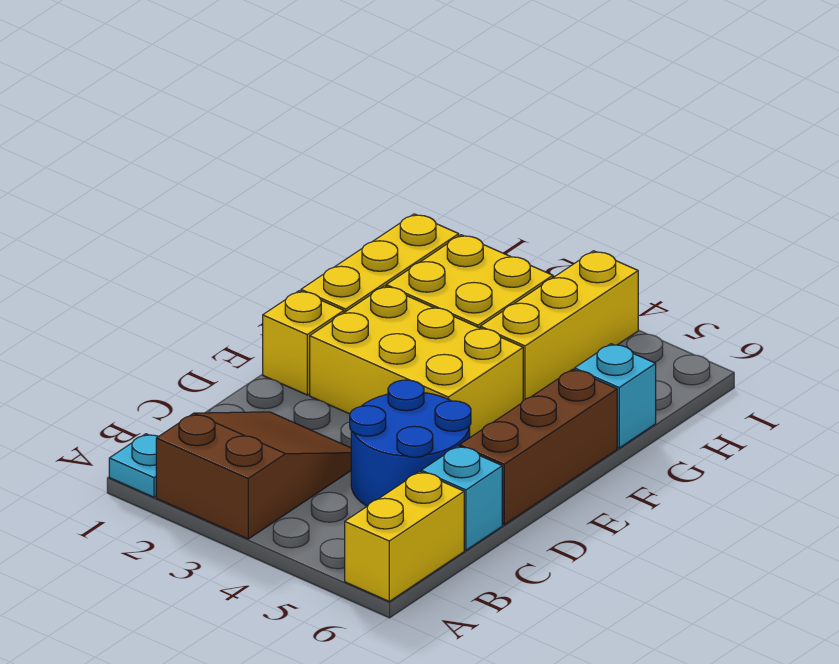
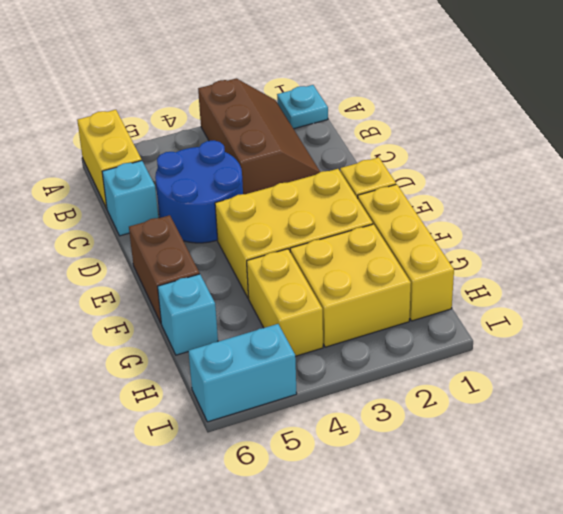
brown slope A2:C3 level 1 top A -> brown slope A2:C3 level 1 top 3
brown brick D6:F6 level 1 -> brown brick E6:F6 level 1
yellow brick G4:I4 level 1 -> yellow brick G4:H4 level 1
none -> cyan brick I5:I6 level 1

